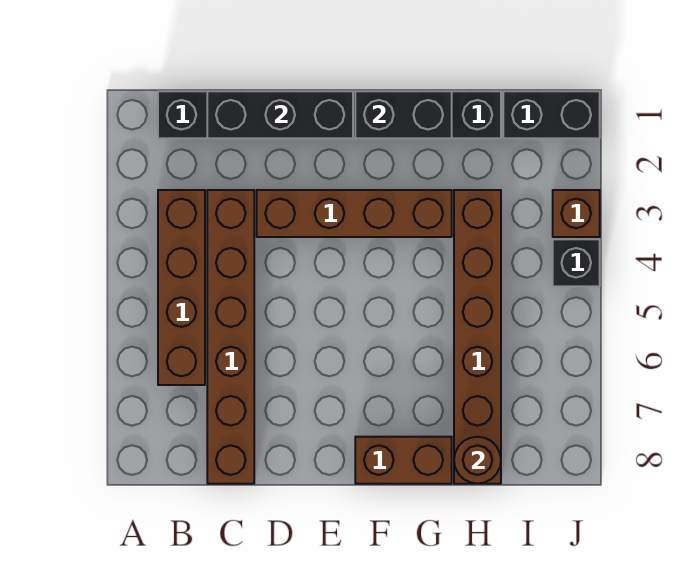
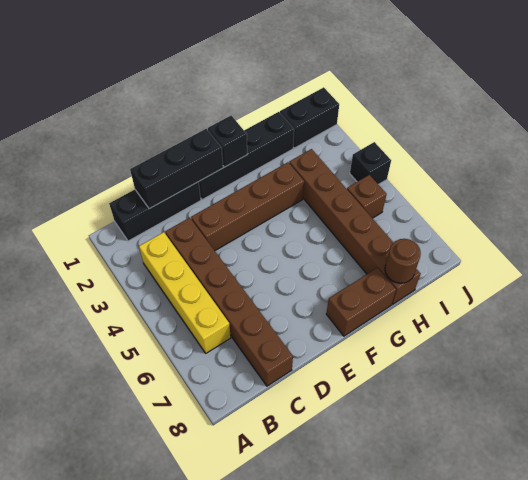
brown brick B3:B6 level 1 -> yellow brick B3:B6 level 1
black brick F1:G1 level 2 -> black brick F1 level 2
brown brick J3 level 1 -> brown brick I5 level 1

